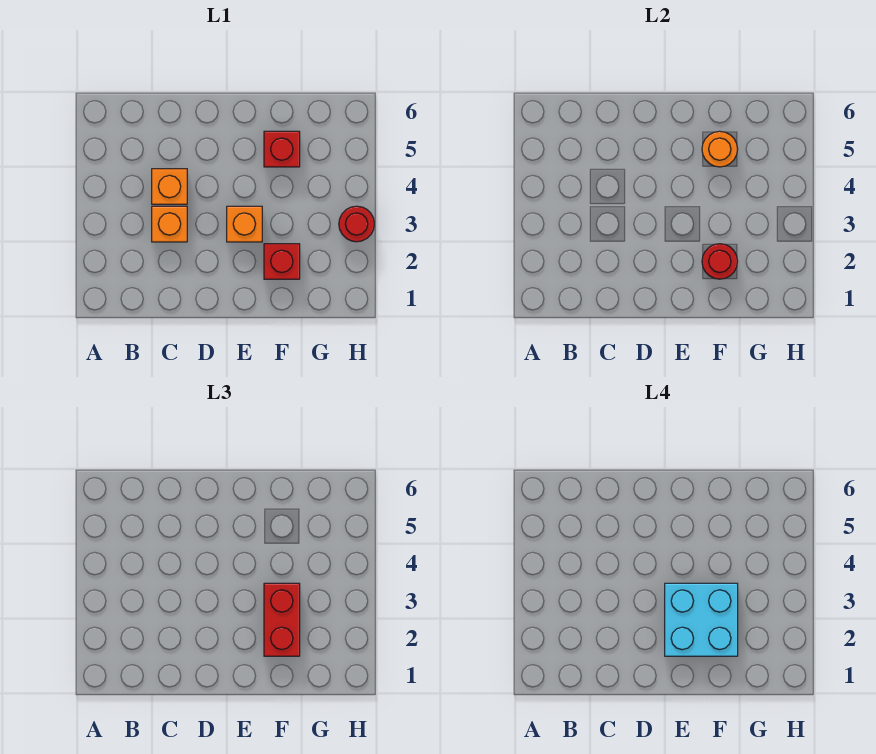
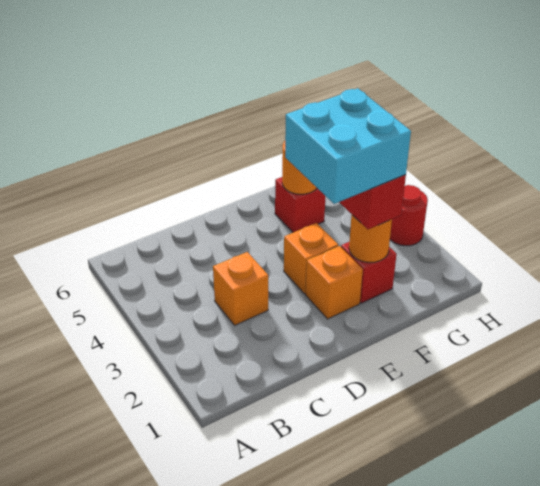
orange brick C4 level 1 -> orange brick E2 level 1
red round brick F2 level 2 -> orange round brick F2 level 2

